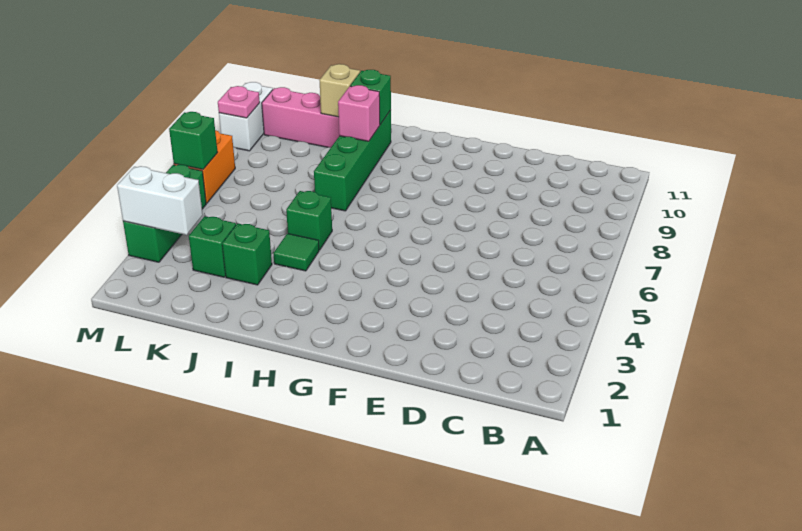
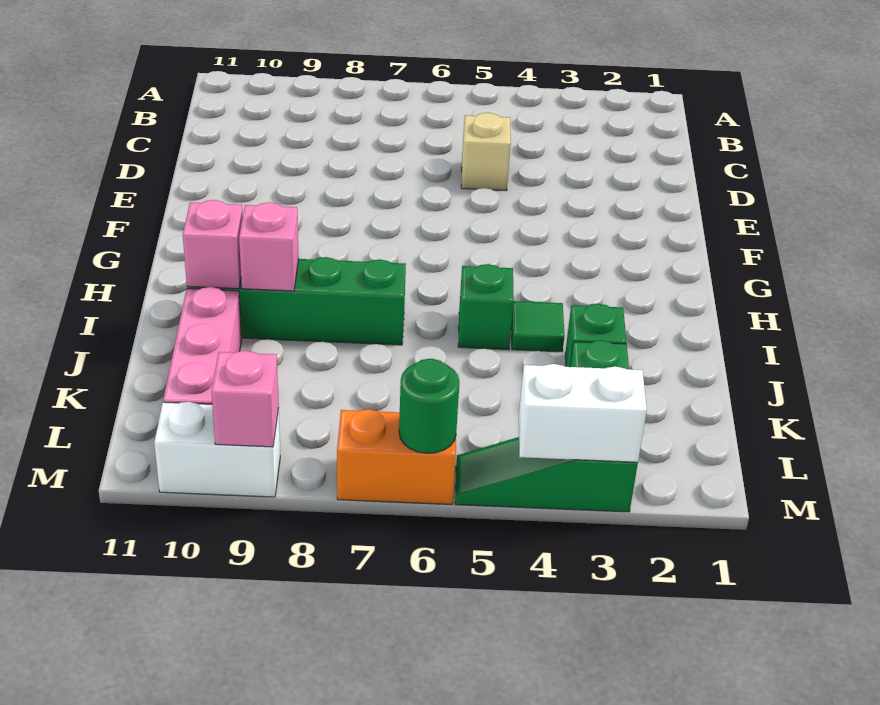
green brick I10 level 2 -> pink brick I10 level 2
tan brick J10 level 2 -> tan brick D5 level 1
white brick L3:M3 level 2 -> white brick M3:M4 level 2
green brick M3:M5 level 1 -> green slope M3:M5 level 1 top 3
green brick M6 level 2 -> green round brick M6 level 2
pink plate M9 level 2 -> pink brick M9 level 2

